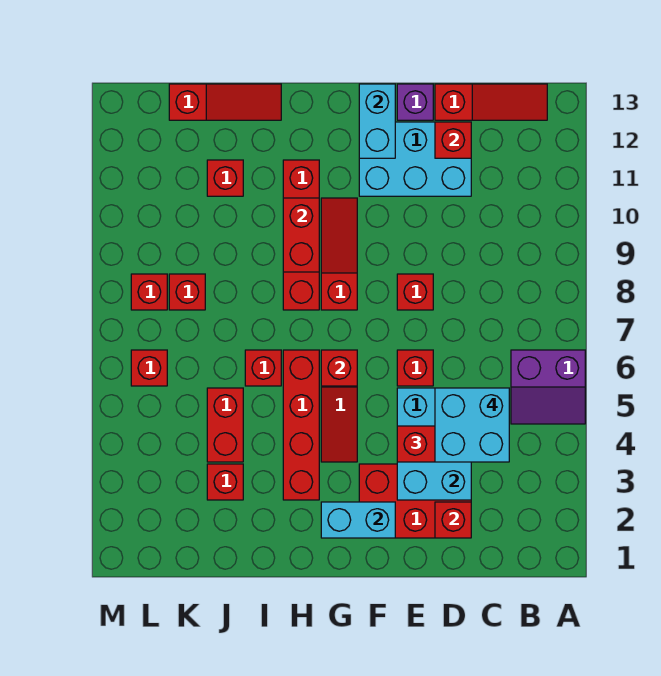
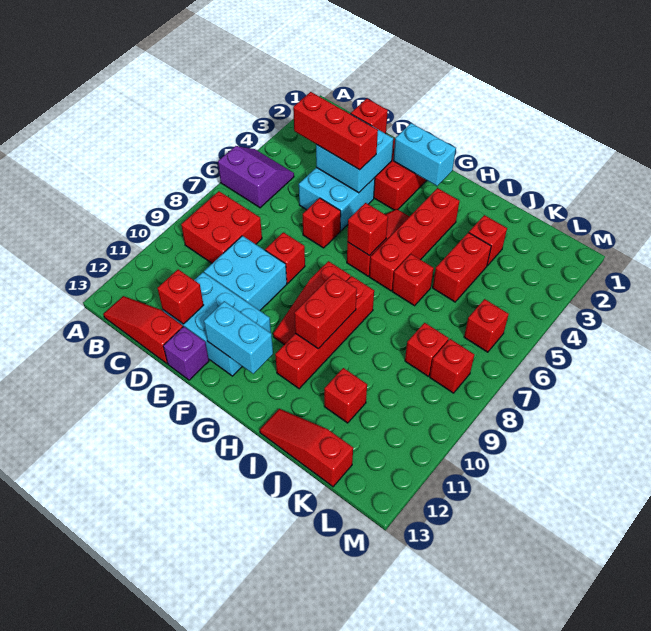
none -> red brick B8:C9 level 1
cyan brick C4:D5 level 4 -> cyan brick D9:E10 level 1
cyan brick F12:F13 level 2 -> cyan brick F12:G12 level 2

